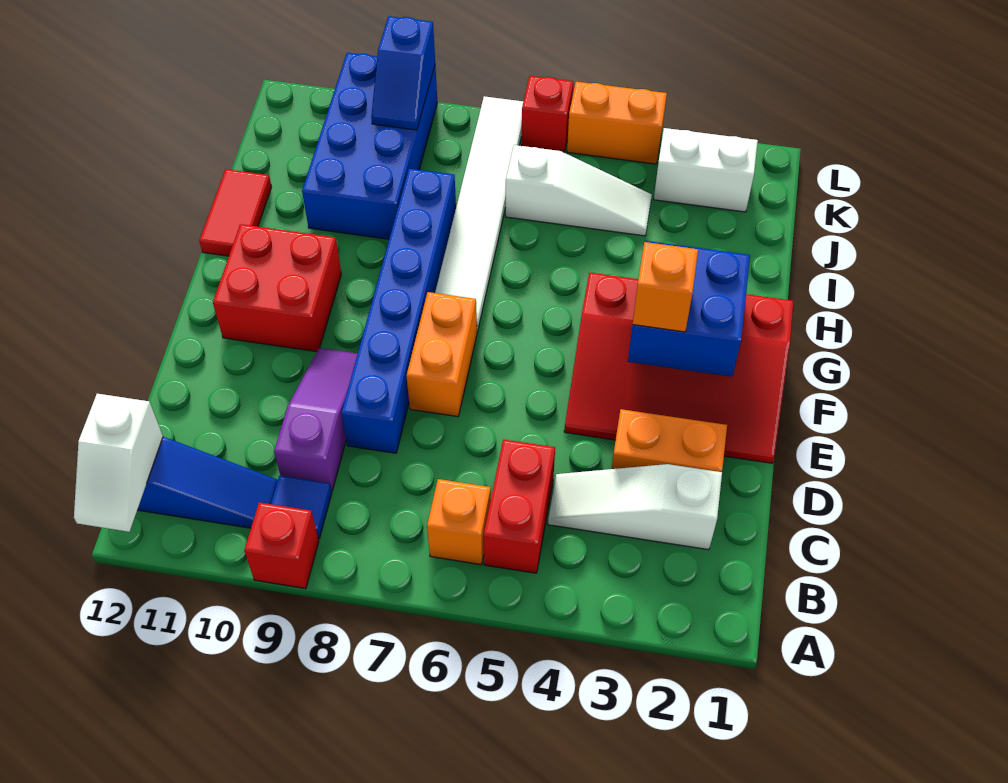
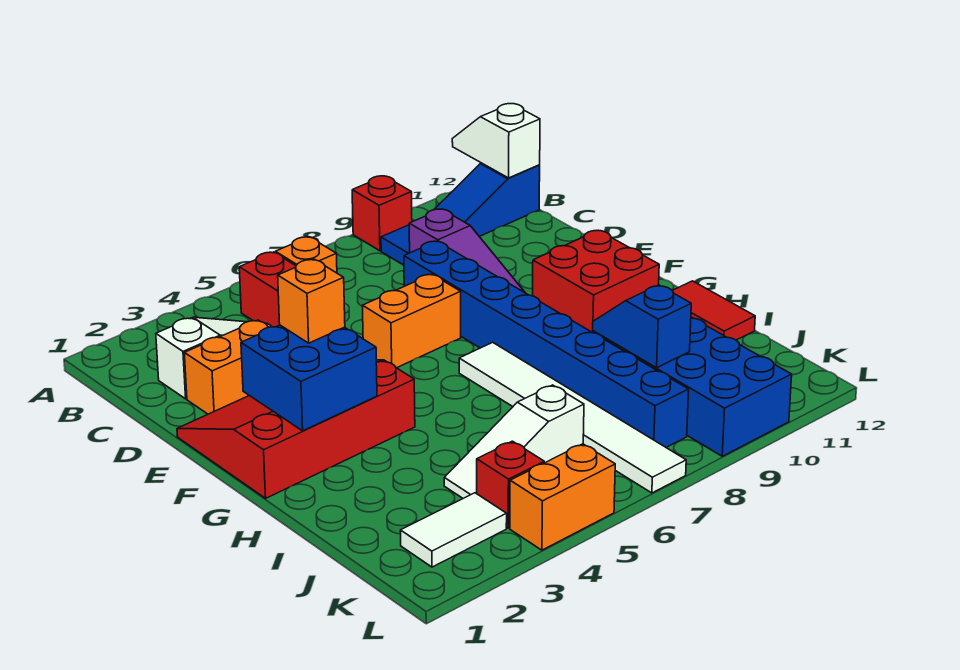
blue brick D8:I8 level 1 -> blue brick D8:K8 level 1
orange brick E7:F7 level 1 -> orange brick E6:E7 level 1
white brick K2:K3 level 1 -> white tile K2:K3 level 1
blue slope K9:L9 level 2 top L -> blue slope I9:J9 level 2 top J
red brick L6 level 1 -> red brick K4 level 1

